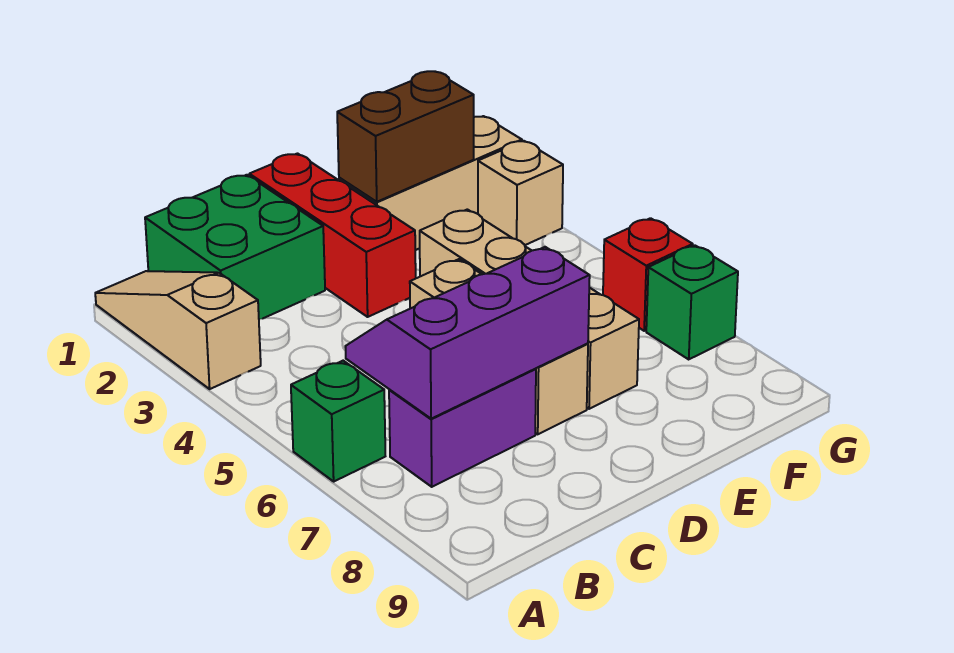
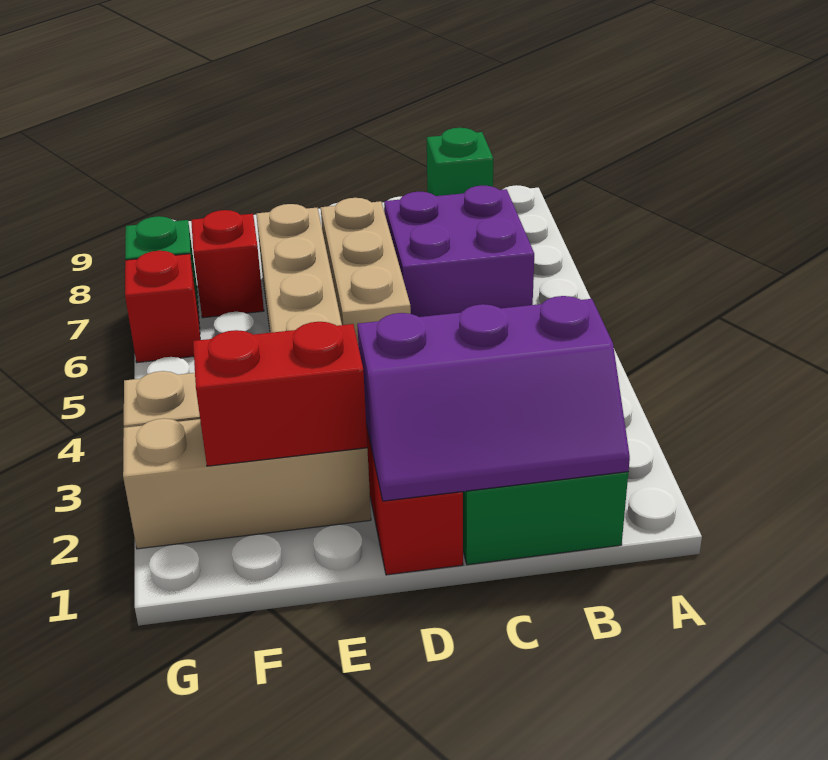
tan slope A1:A3 level 1 top 3 -> none
green brick A6 level 1 -> green brick B9 level 1
purple slope B6:D7 level 2 top 7 -> purple slope B1:D2 level 2 top 2
purple brick B7:C7 level 1 -> purple brick B6:C7 level 1
brown brick E2:F2 level 2 -> red brick E2:F2 level 2
none -> red brick F7 level 1

